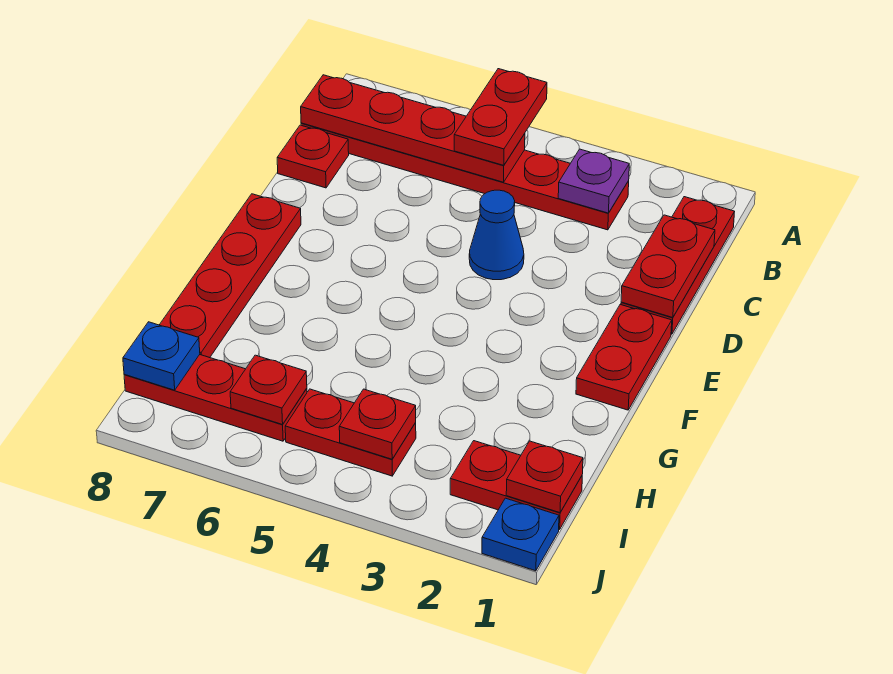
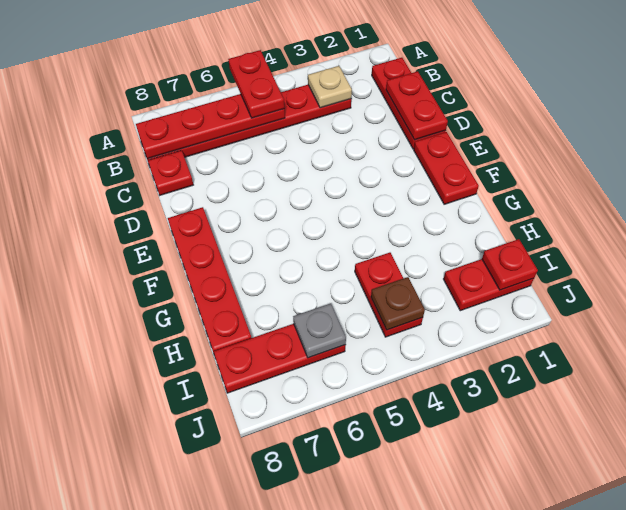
purple plate B3 level 2 -> tan plate B3 level 2
blue cone D4 level 1 -> none
red plate I4:I5 level 1 -> red plate H4:I4 level 1
red plate I4 level 2 -> brown plate I4 level 2
red plate I6 level 2 -> grey plate I6 level 2
blue plate I8 level 2 -> none
blue plate J1 level 1 -> none

